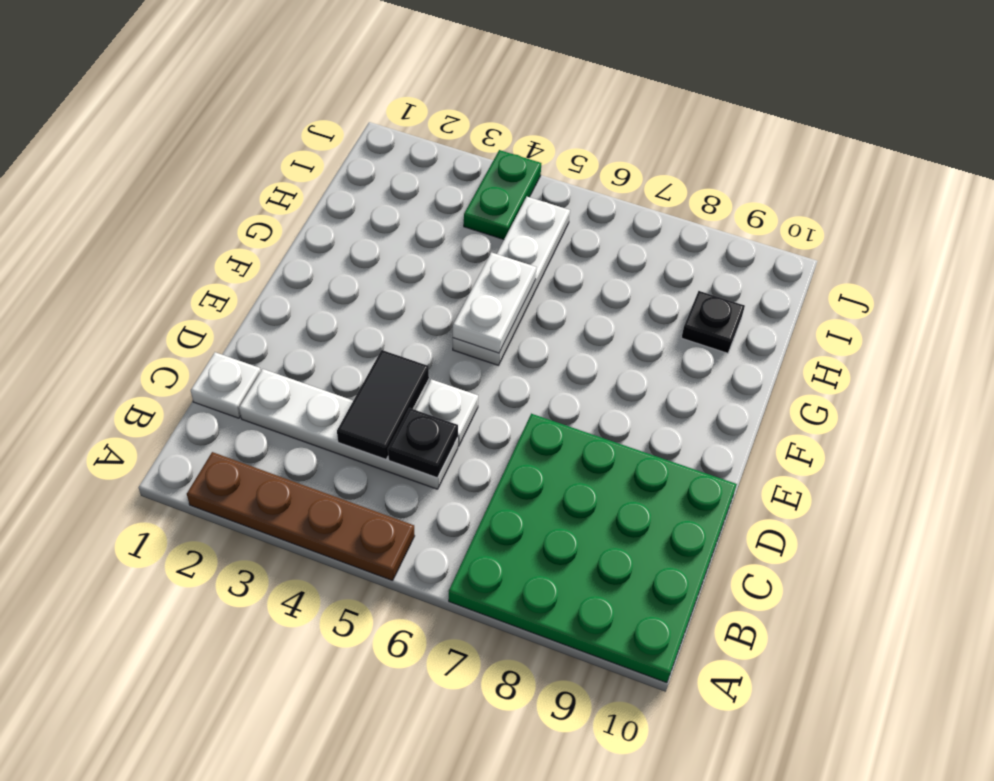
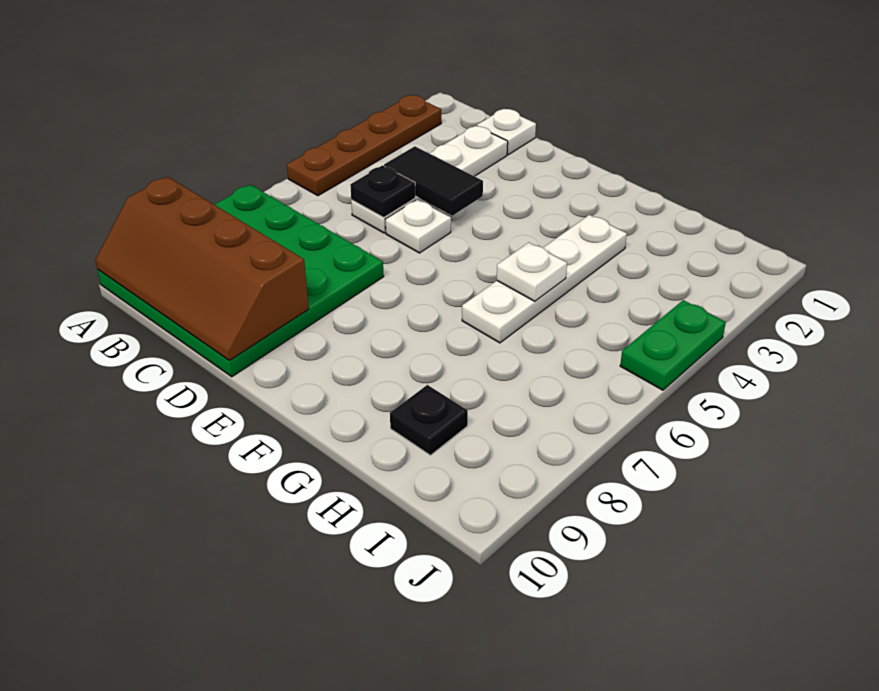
none -> brown slope A9:D10 level 2 top 9
white plate F5:I5 level 1 -> white plate G3:G6 level 1
white plate F5:G5 level 2 -> white plate G5 level 2
green plate I4:J4 level 1 -> green plate J4:J5 level 1

